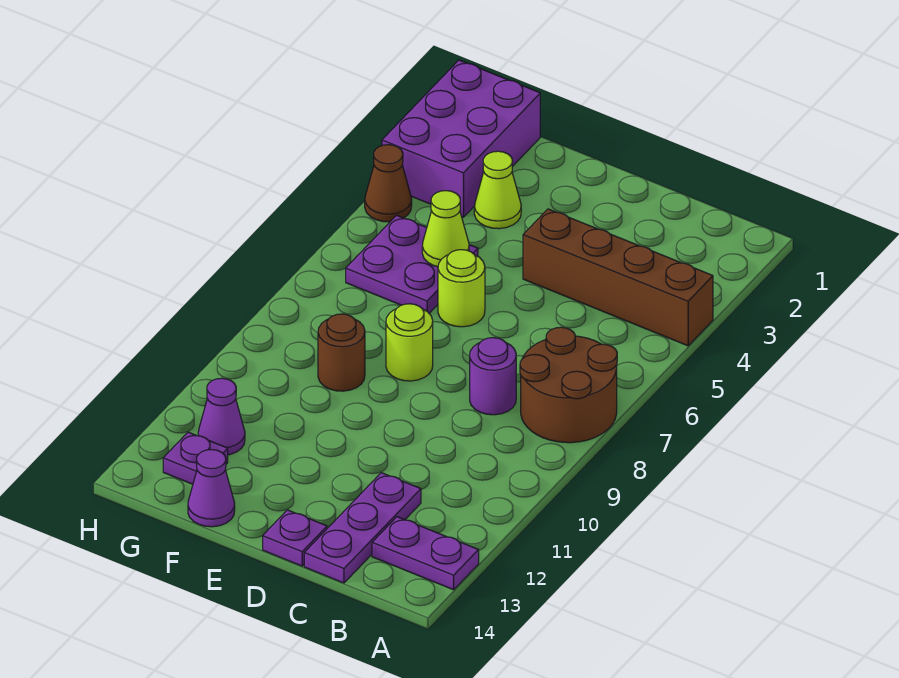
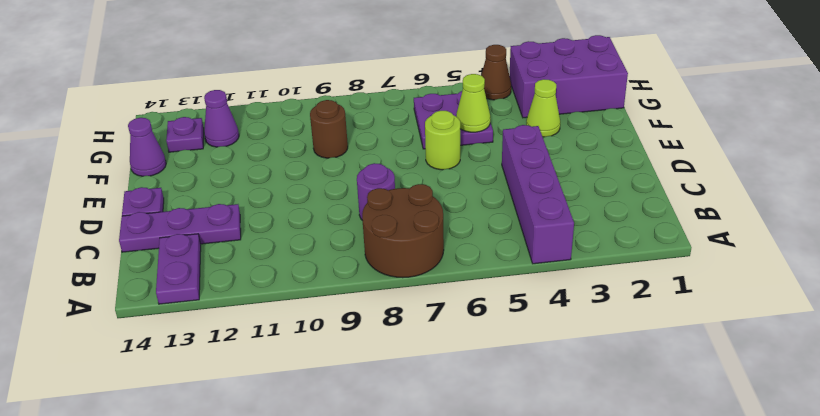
brown brick A4:D4 level 1 -> purple brick A4:D4 level 1
lime round brick E8 level 1 -> none

